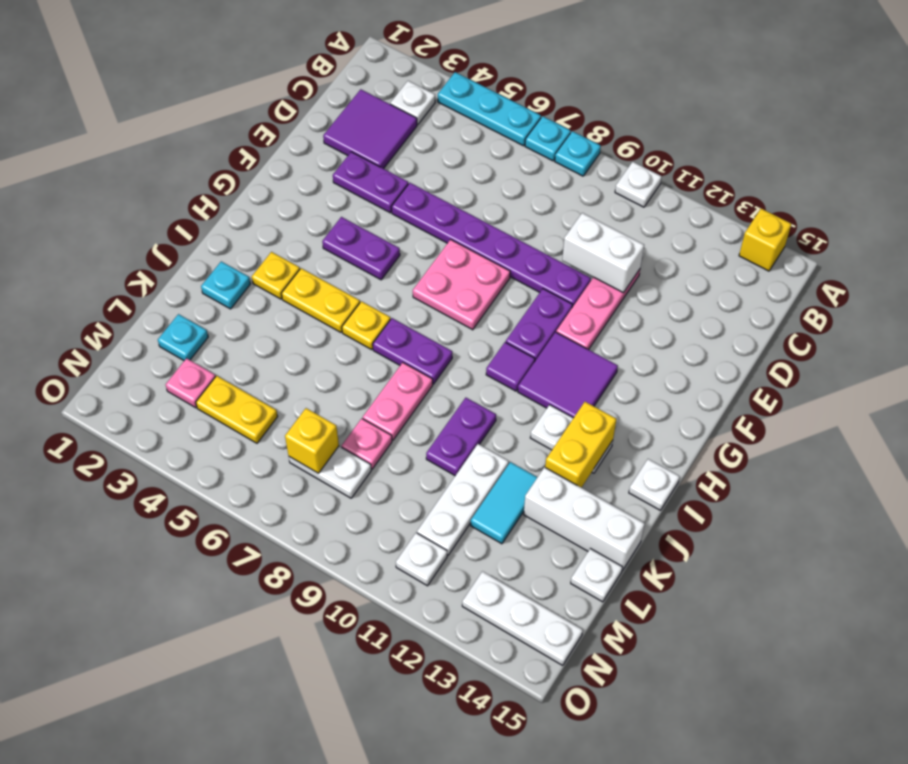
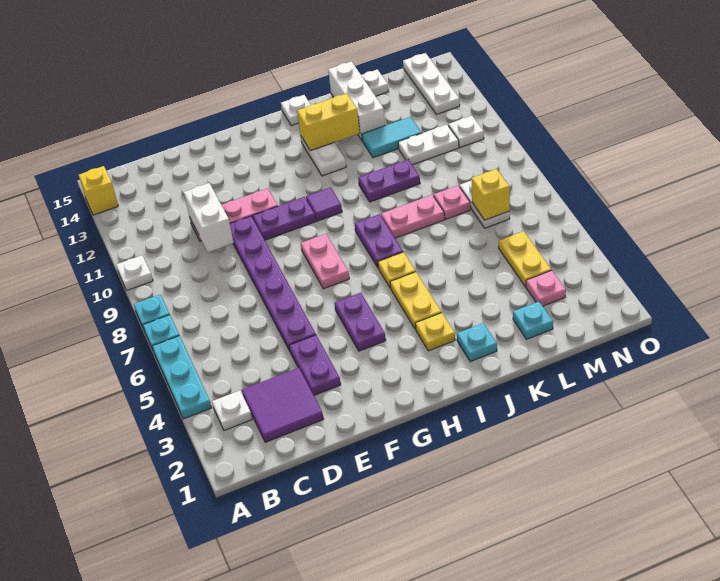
pink plate F7:G8 level 1 -> pink plate G7:G8 level 1
purple tile G11:H12 level 1 -> none
white plate K11:M11 level 1 -> white plate L11:M11 level 1

